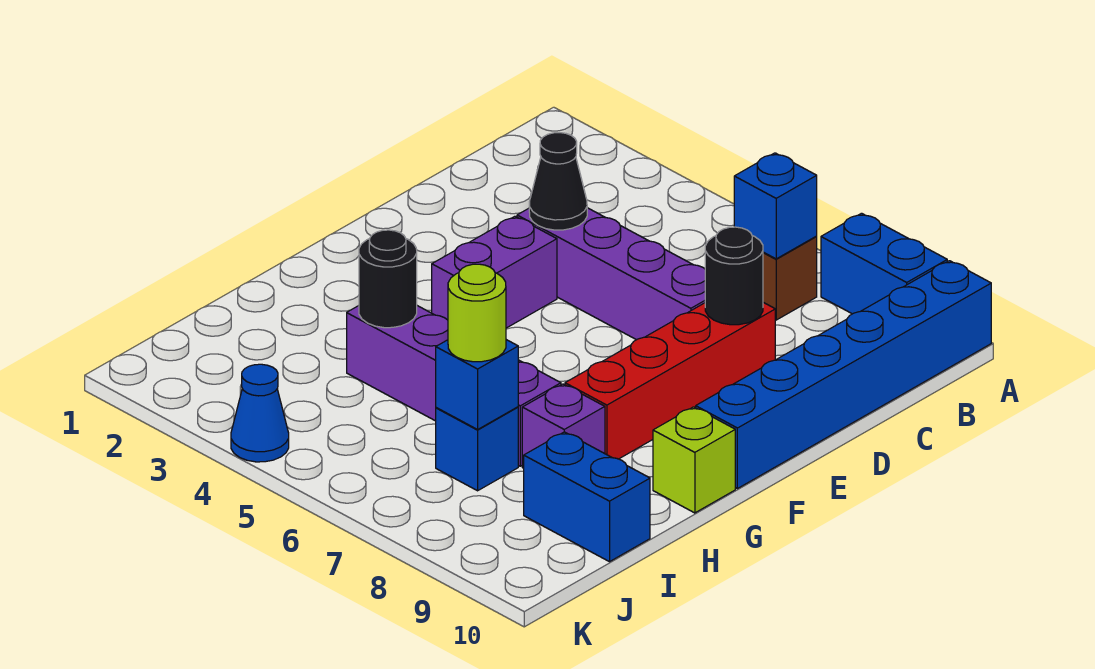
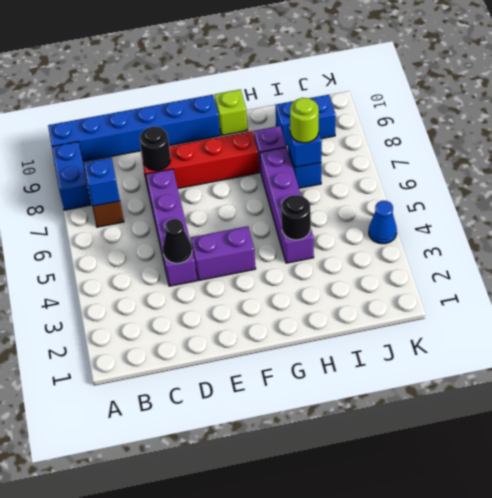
blue brick I9:I10 level 1 -> blue brick I9:J9 level 1

